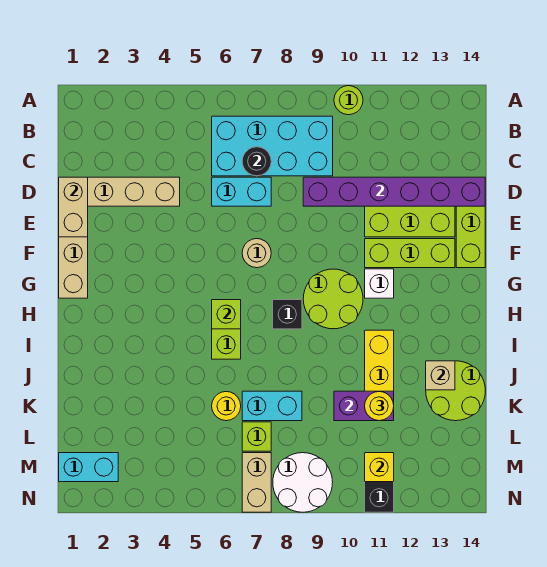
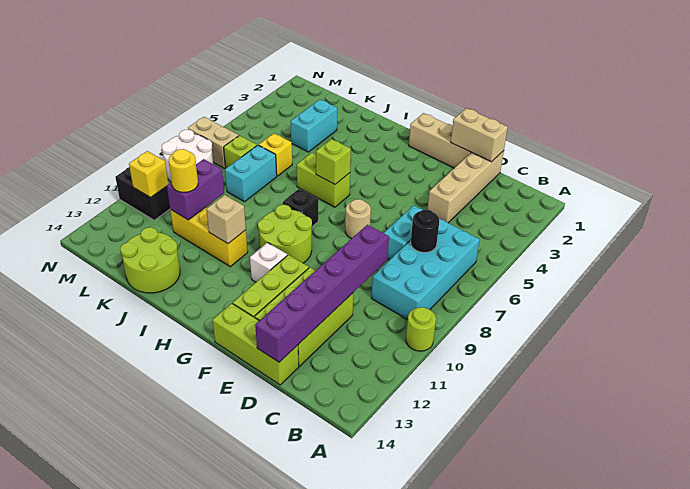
tan brick J13 level 2 -> tan brick I11 level 2
yellow round brick K6 level 1 -> yellow brick K6 level 1
cyan brick M1:M2 level 1 -> cyan brick K3:K4 level 1

